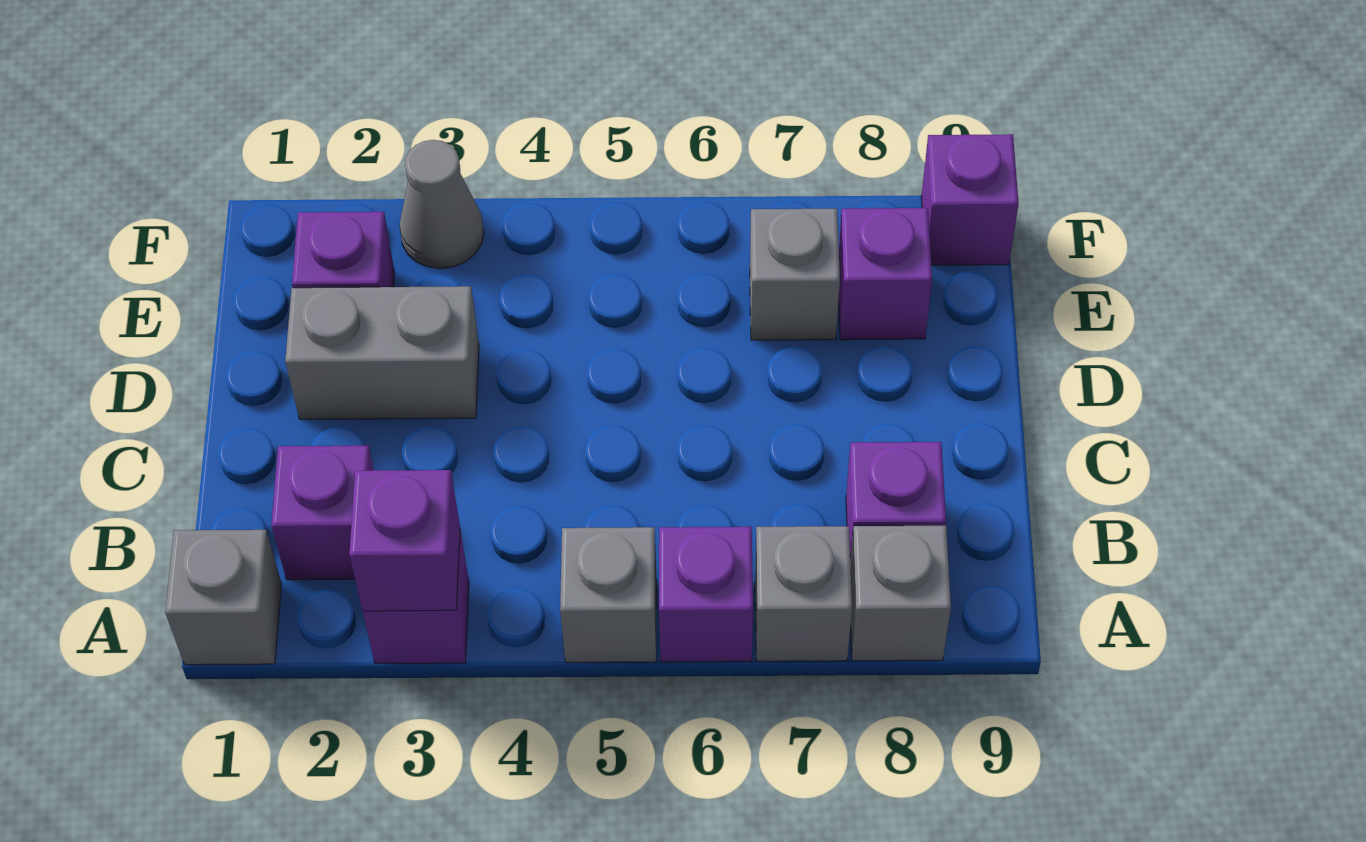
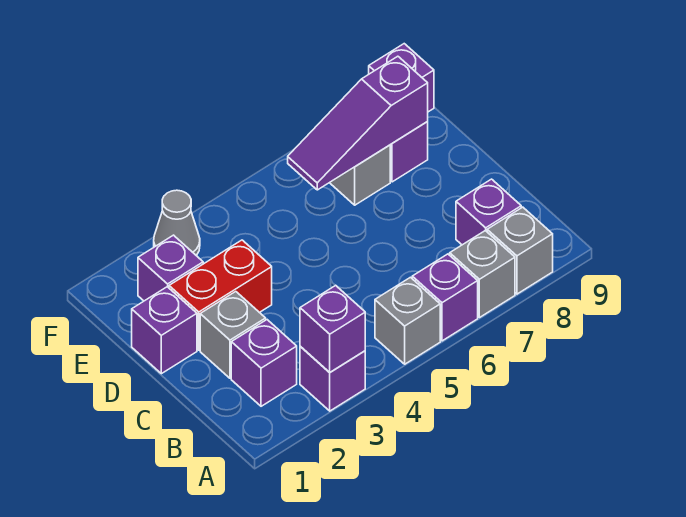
grey brick A1 level 1 -> grey brick C2 level 1
none -> purple brick D1 level 1
grey brick D2:D3 level 1 -> red brick D2:D3 level 1
none -> purple slope E6:E8 level 2 top 8

